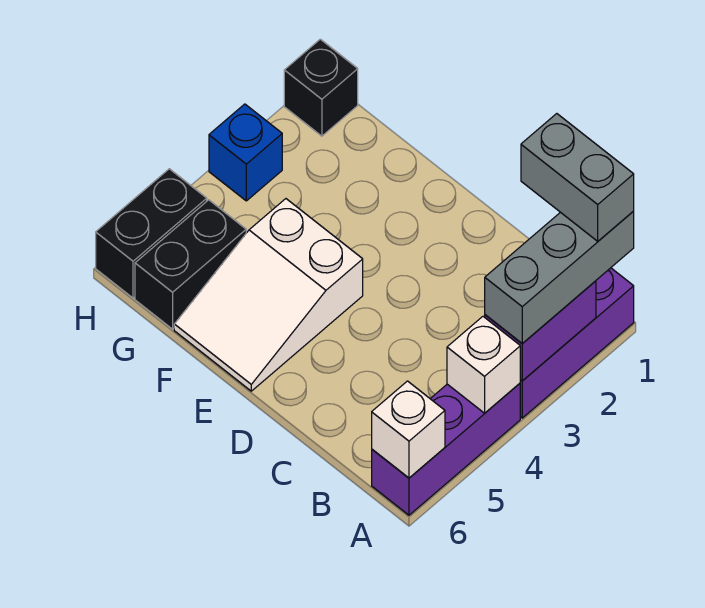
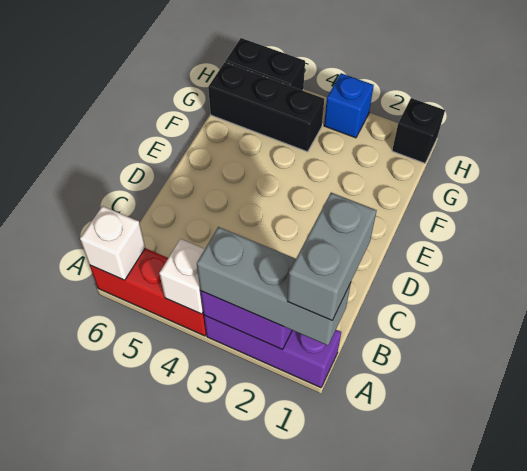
purple brick A4:A6 level 1 -> red brick A4:A6 level 1
white slope E4:F6 level 1 top 4 -> none
black brick G5:G6 level 1 -> black brick G4:G6 level 1

